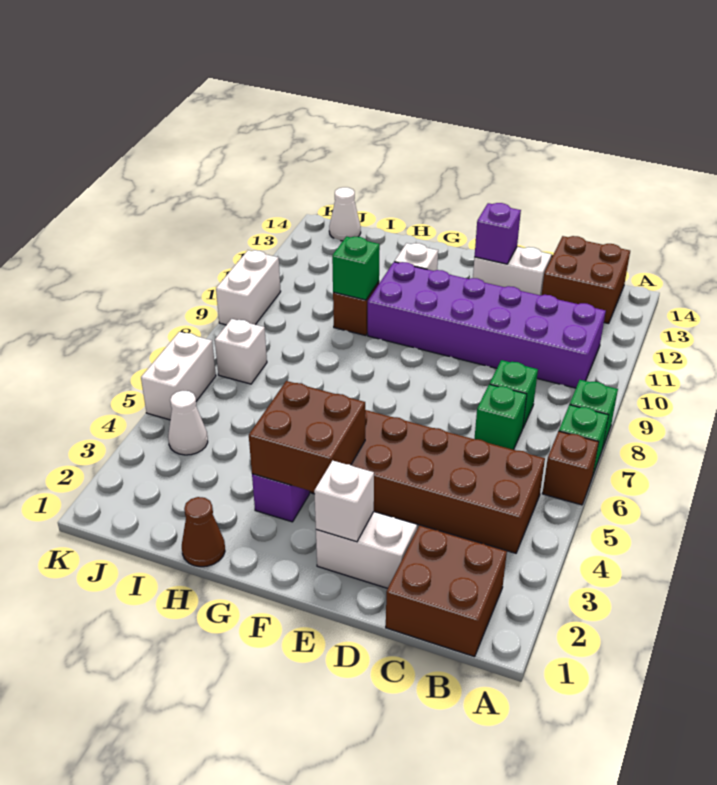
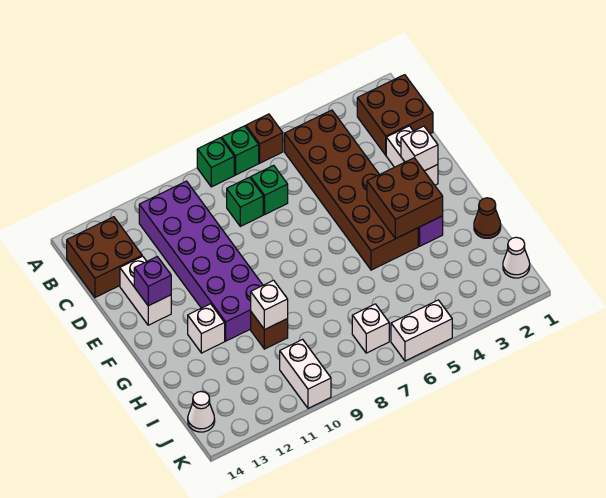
green brick H10 level 2 -> white brick H10 level 2
white cone J4 level 1 -> white cone J1 level 1
white brick K9:K10 level 1 -> white brick J10:K10 level 1

